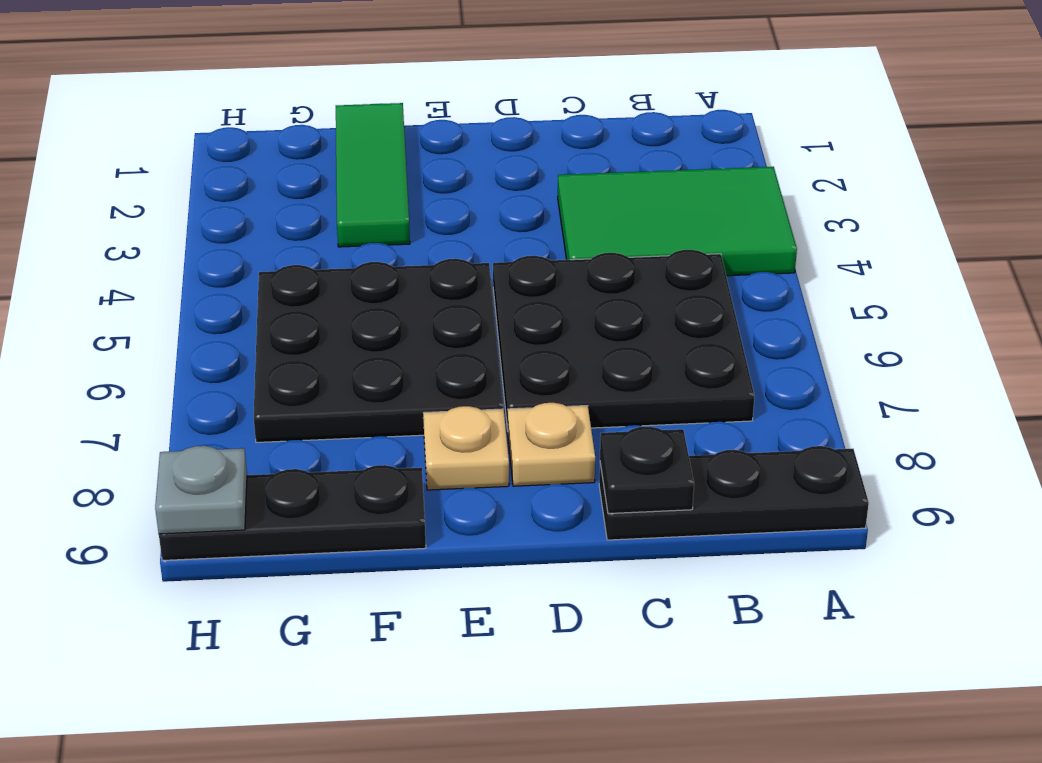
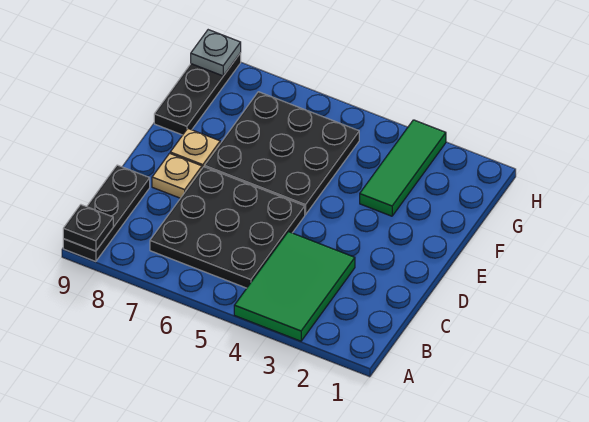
black plate C9 level 2 -> black plate A9 level 2
green tile F1:F3 level 1 -> green tile F3:H3 level 1

